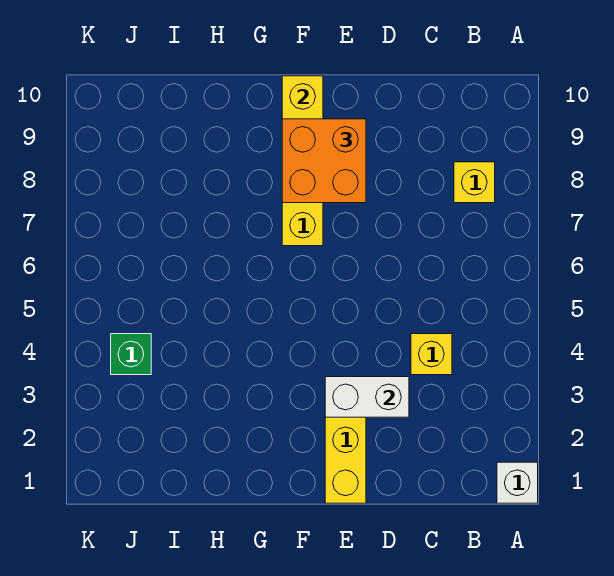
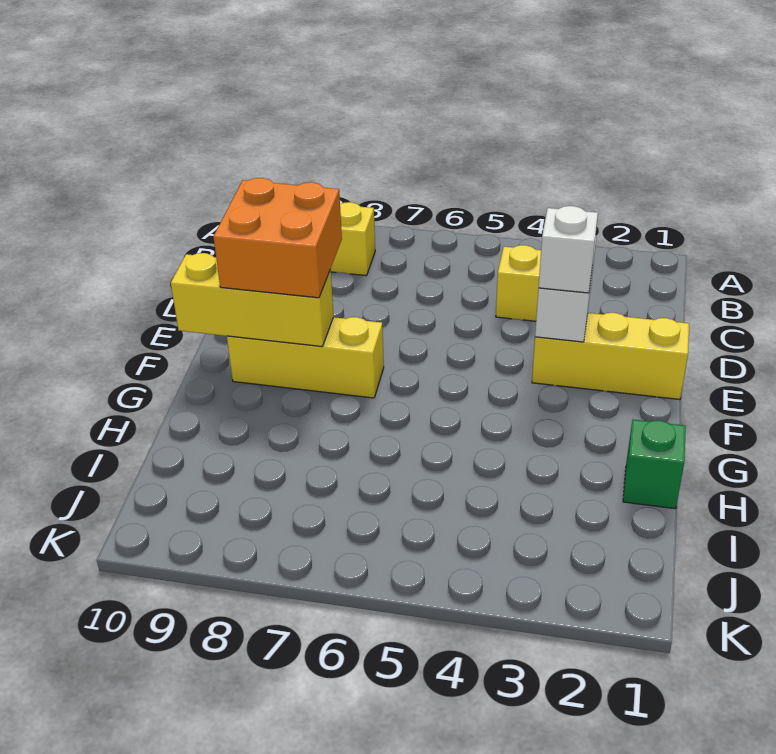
white brick A1 level 1 -> white brick E3 level 3
green brick J4 level 1 -> green brick H1 level 1

